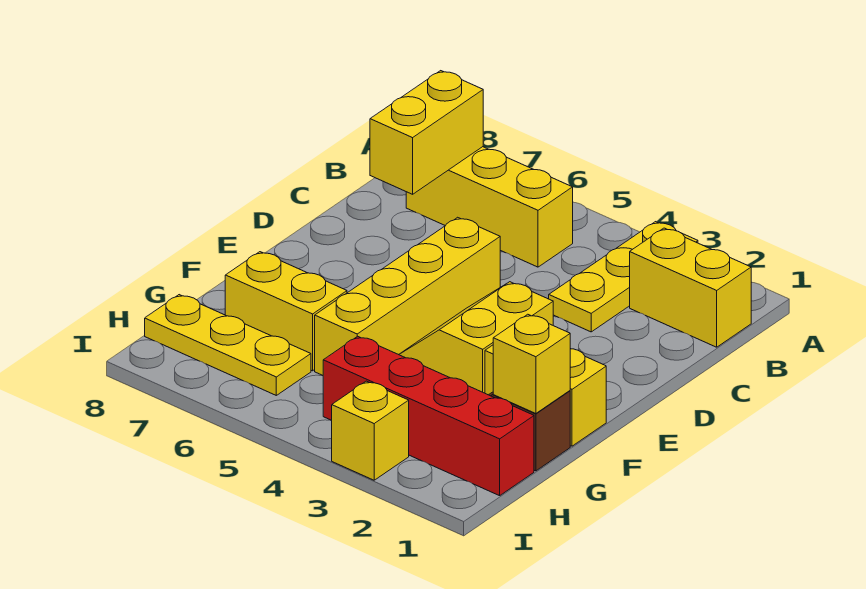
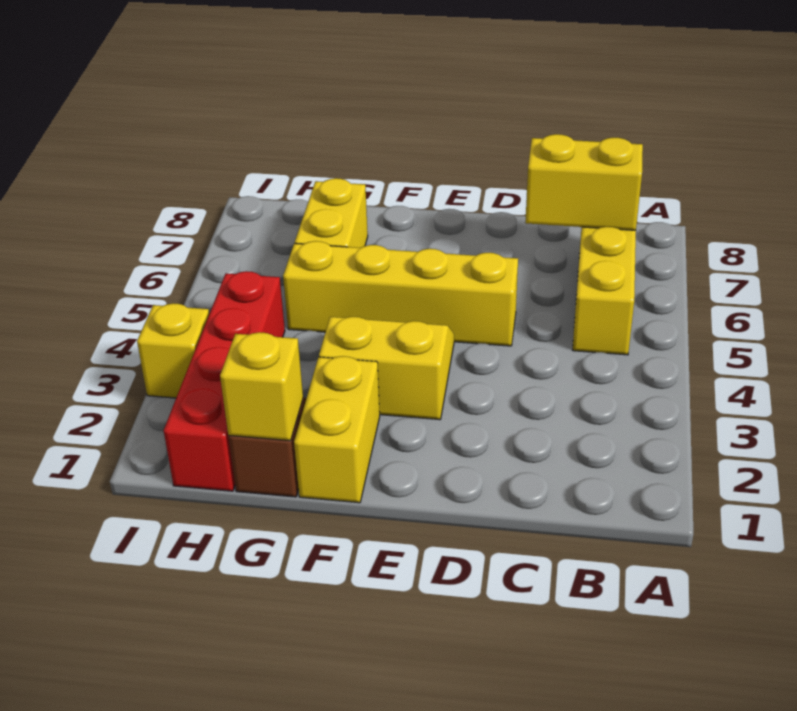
yellow plate A3:C3 level 1 -> none
yellow brick B1:B2 level 1 -> none
yellow plate H6:H8 level 1 -> none

